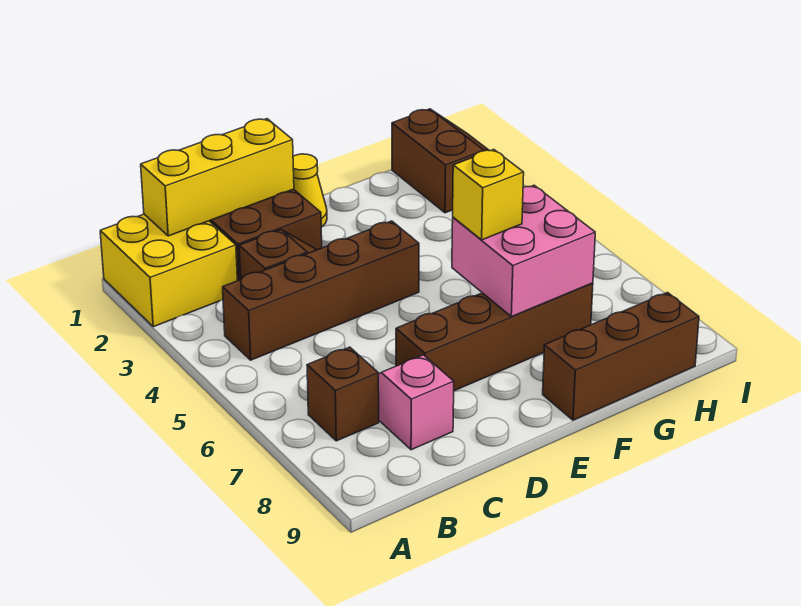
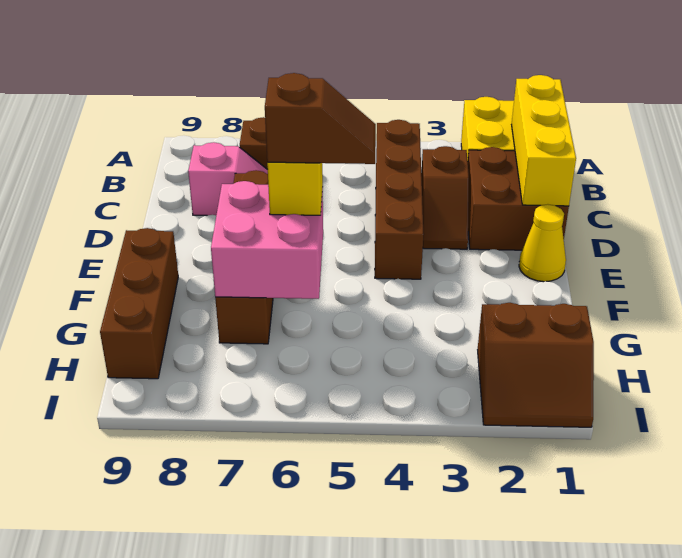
none -> brown slope F5:F6 level 4 top 6

